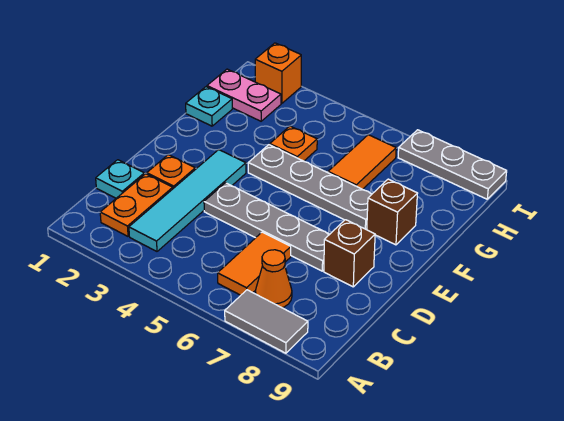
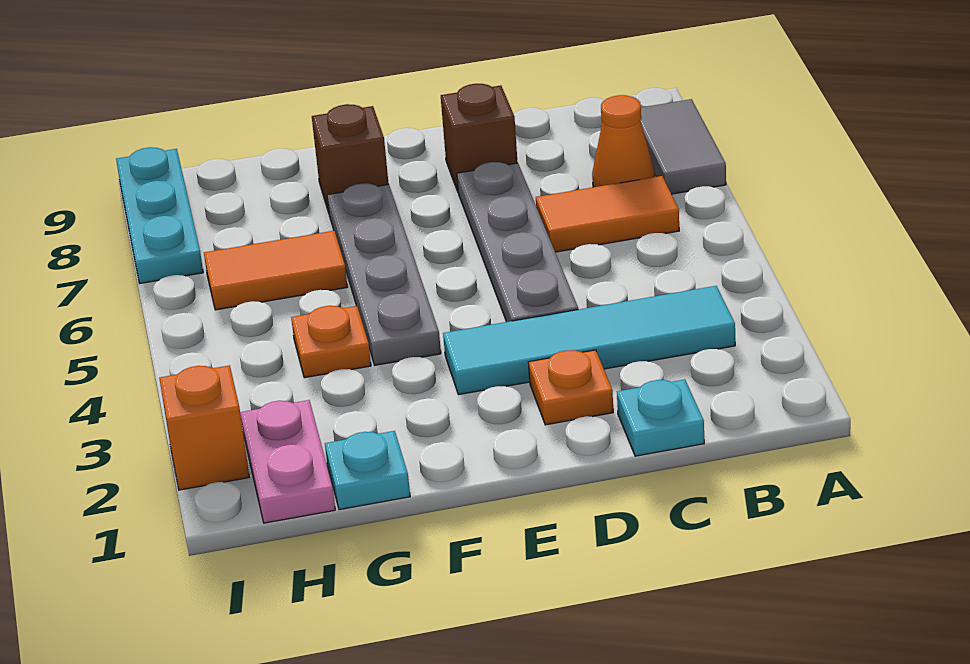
orange plate B2:C2 level 1 -> none
grey plate I7:I9 level 1 -> cyan plate I7:I9 level 1

